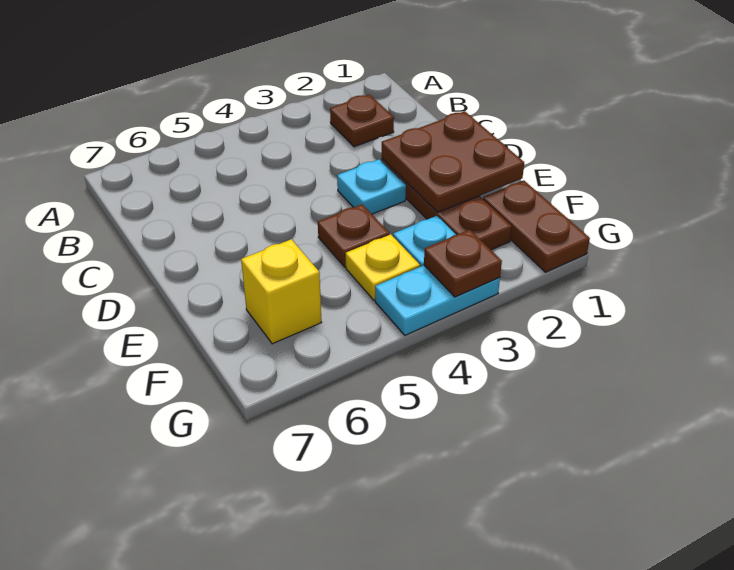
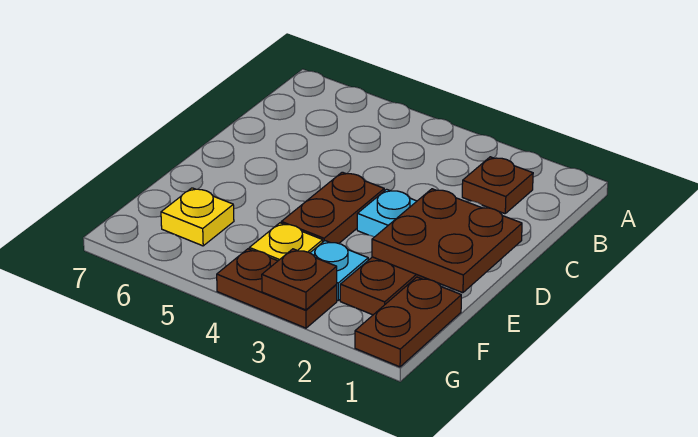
brown plate E4 level 1 -> brown plate D4:E4 level 1
yellow brick F6 level 1 -> yellow plate F6 level 1
cyan plate G3:G4 level 1 -> brown plate G3:G4 level 1

